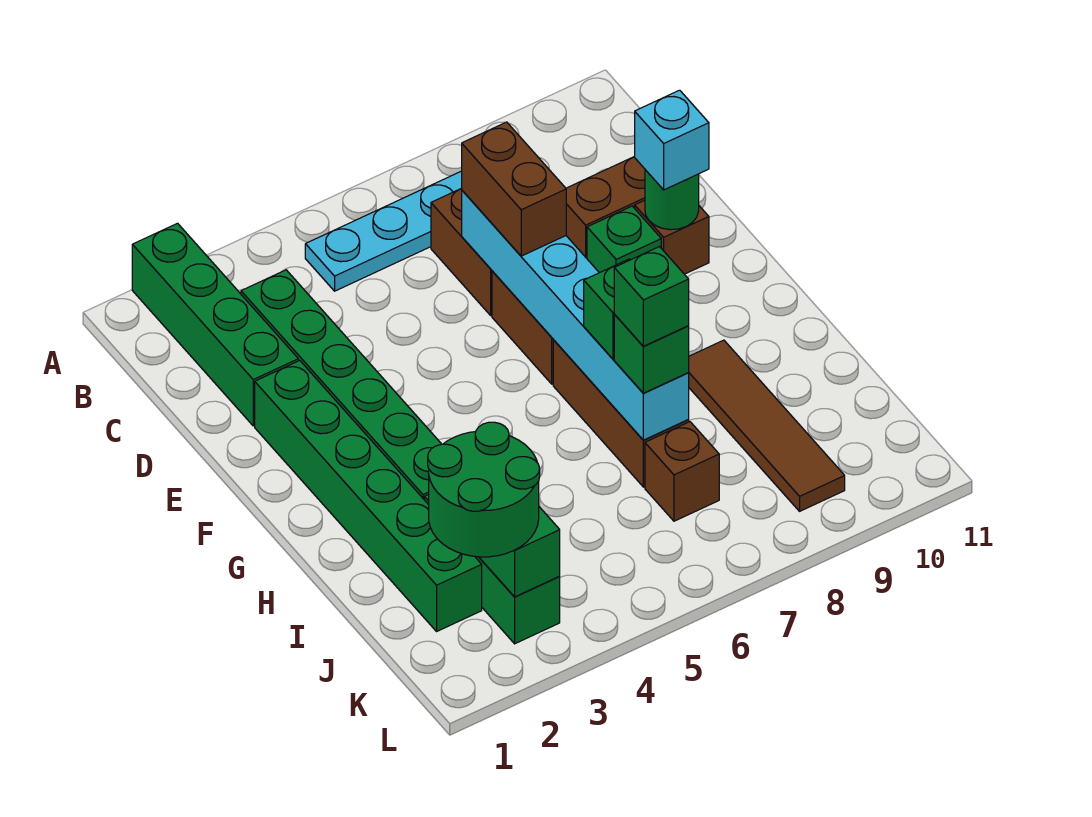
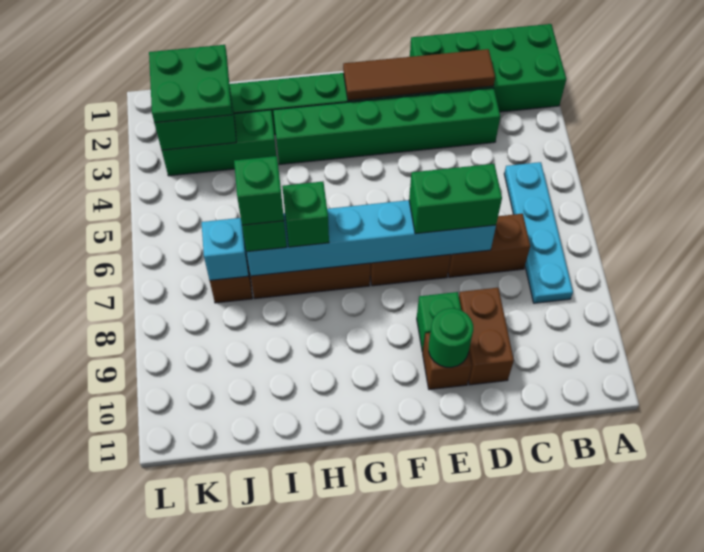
green brick A2:D2 level 1 -> green brick A1:D2 level 1
brown brick D7:E7 level 3 -> green brick D7:E7 level 3
cyan brick E10 level 3 -> cyan brick J7 level 2
brown tile H9:K9 level 1 -> brown tile C2:F2 level 2
green round brick J2:K3 level 3 -> green plate J2:K3 level 3

